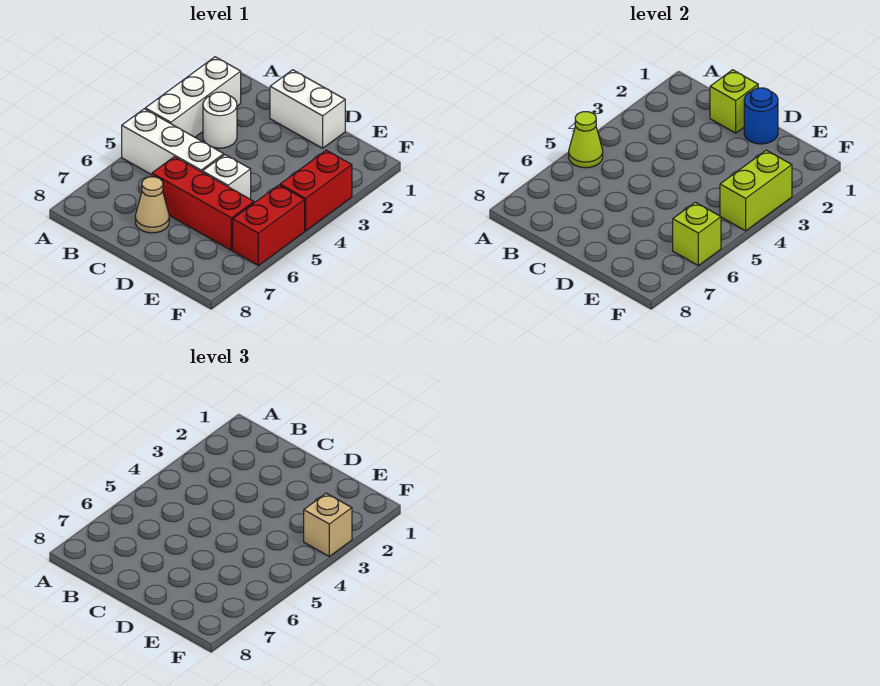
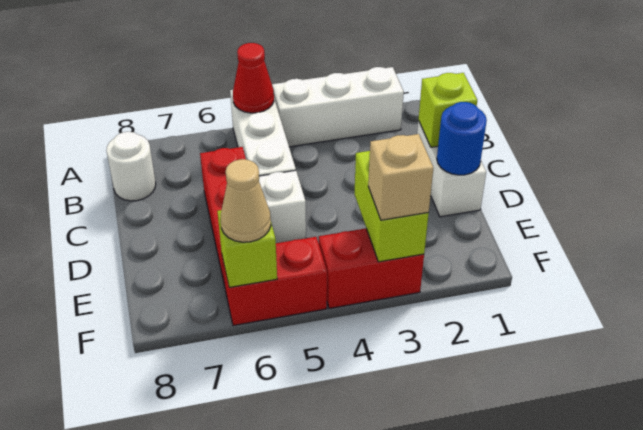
lime cone A5 level 2 -> red cone A5 level 2
white round brick B3 level 1 -> white round brick B8 level 1
tan cone C7 level 1 -> tan cone F6 level 3
lime brick F3:F4 level 2 -> lime brick E3:F3 level 2

